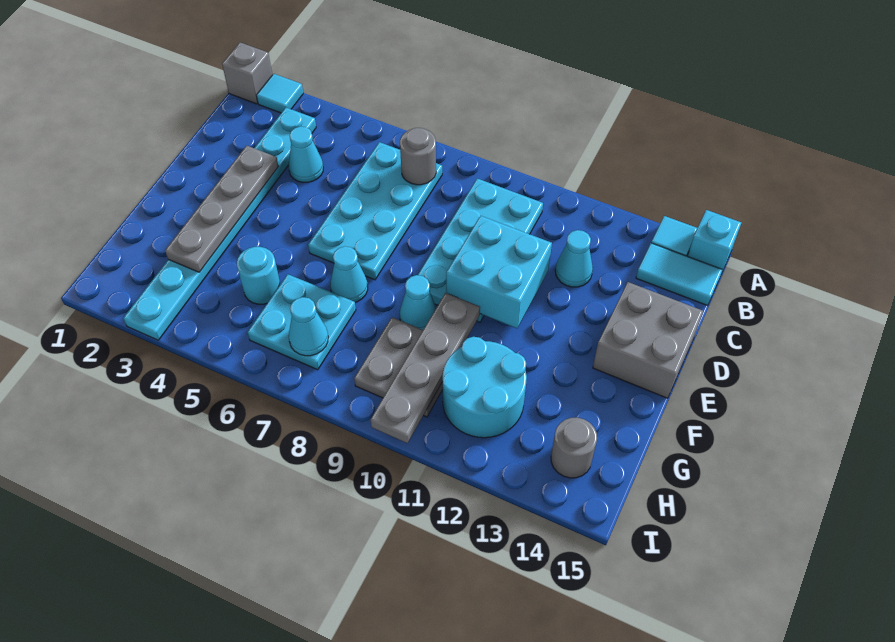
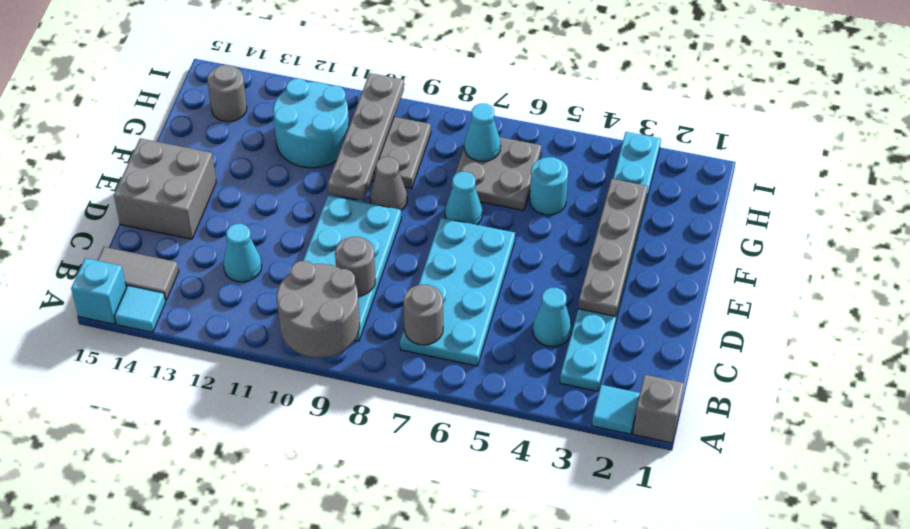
none -> grey round brick A9:B10 level 2
cyan tile B14:B15 level 1 -> grey tile B14:B15 level 1
none -> grey round brick C9 level 2
cyan brick D10:E11 level 2 -> none
cyan cone F9 level 1 -> grey cone F9 level 1
cyan plate G6:H7 level 1 -> grey plate G6:H7 level 1

